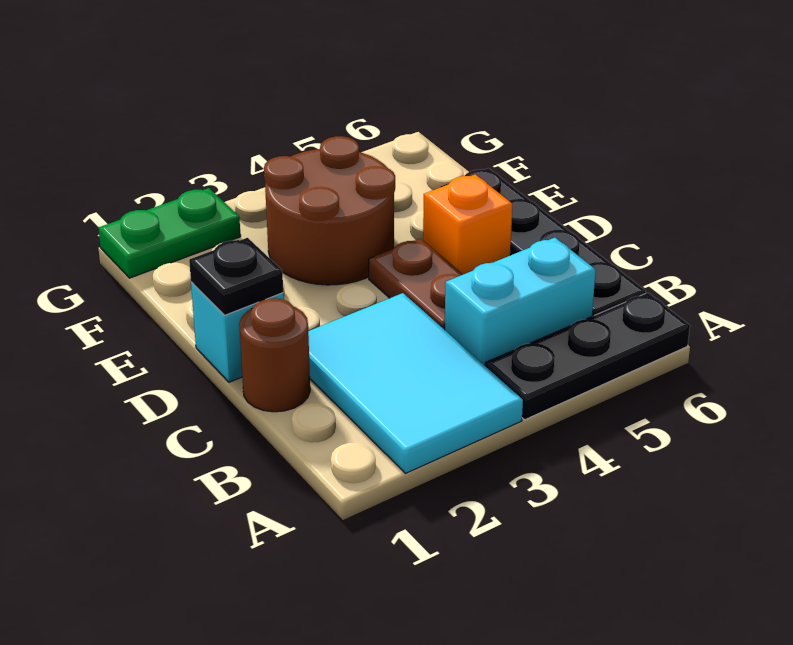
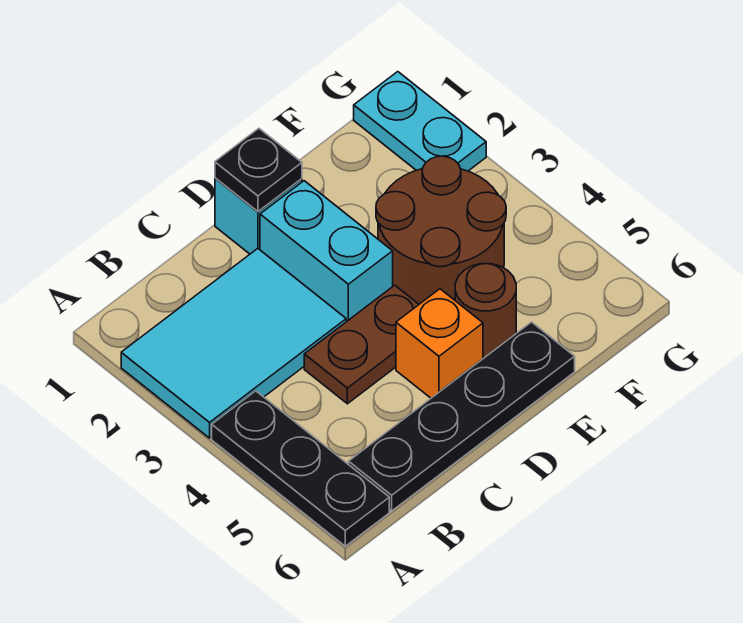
cyan brick B4:B5 level 1 -> cyan brick D2:D3 level 1
brown round brick C1 level 1 -> brown round brick E5 level 1
green plate G1:G2 level 1 -> cyan plate G1:G2 level 1

